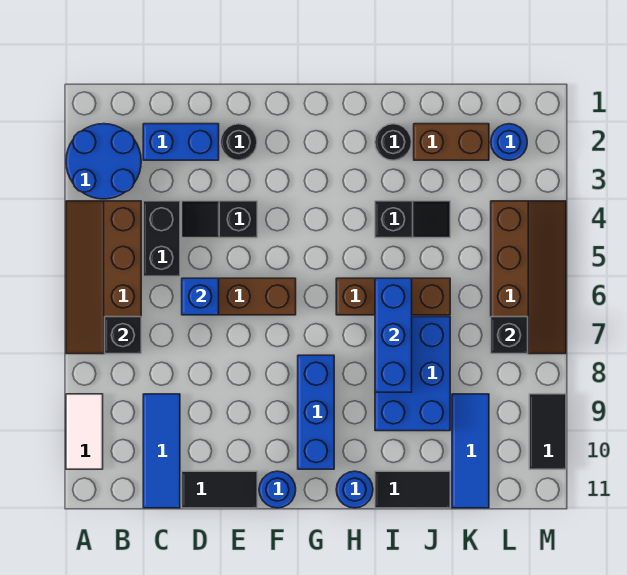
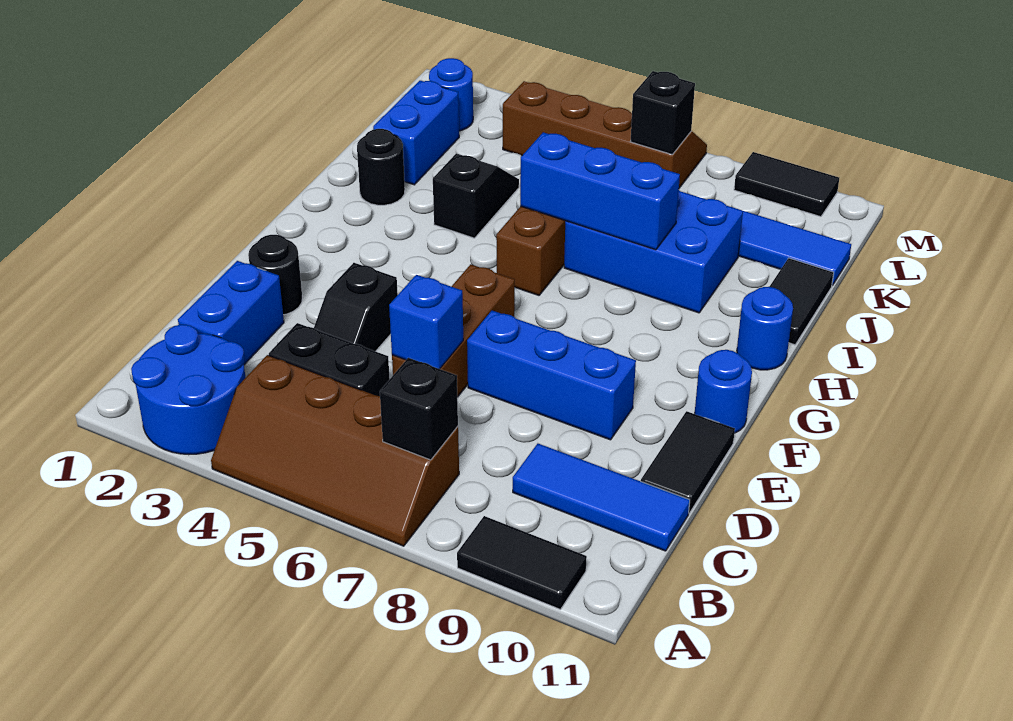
white tile A9:A10 level 1 -> black tile A9:A10 level 1
blue brick G8:G10 level 1 -> blue brick E7:E9 level 1
brown brick J2:K2 level 1 -> blue brick J2:K2 level 1

